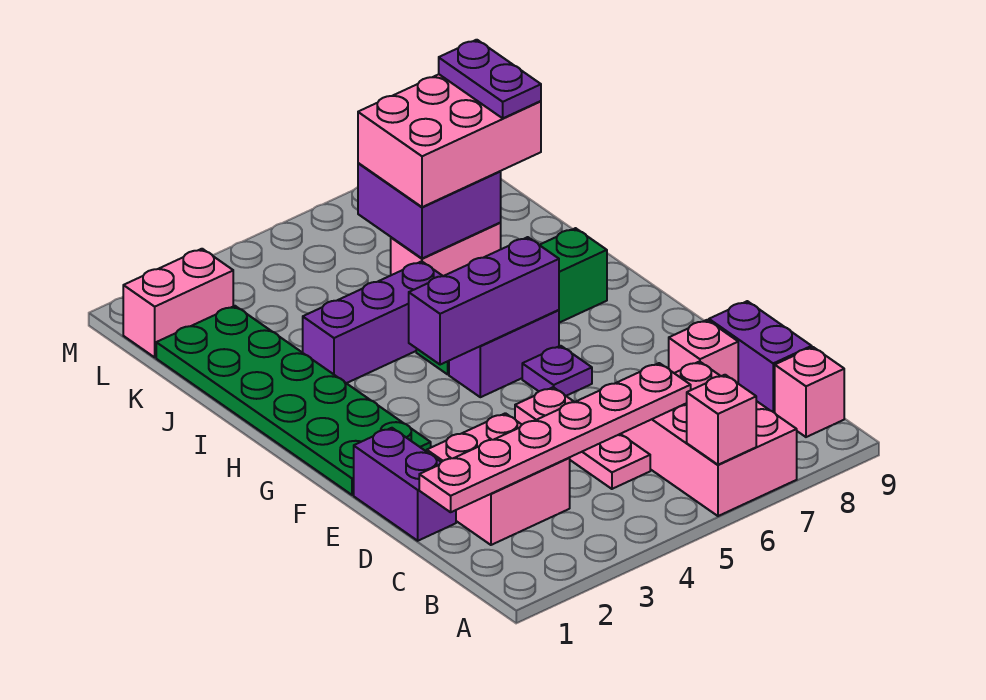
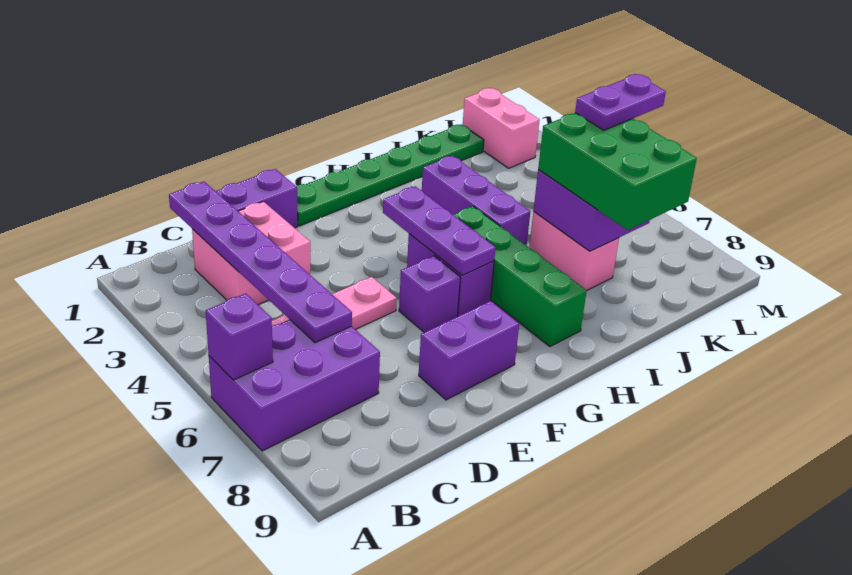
pink brick A6:C7 level 1 -> purple brick A6:C7 level 1
pink brick A6 level 2 -> purple brick A6 level 2
pink brick B9 level 1 -> none
pink plate C1:C6 level 2 -> purple plate C1:C6 level 2
purple brick C9:D9 level 1 -> purple brick E8:F8 level 1
pink brick D8 level 1 -> none
green plate F1:K2 level 1 -> green plate F1:K1 level 1
purple plate F6 level 1 -> purple brick F6 level 1
purple brick G4:G6 level 2 -> purple plate G4:G6 level 2
pink brick J6:K8 level 3 -> green brick J6:K8 level 3
purple plate J8:K8 level 4 -> purple plate K6:L6 level 4

